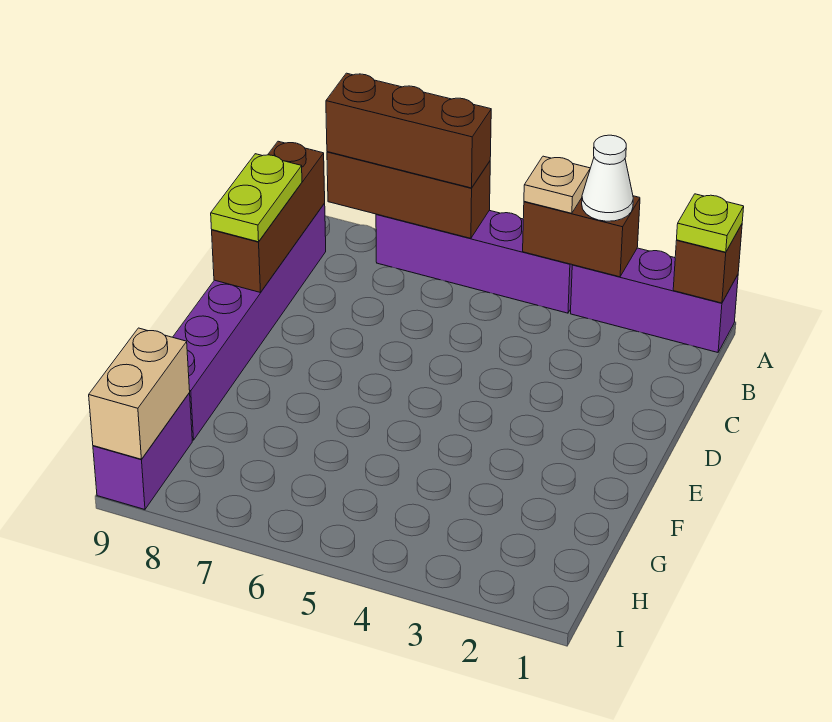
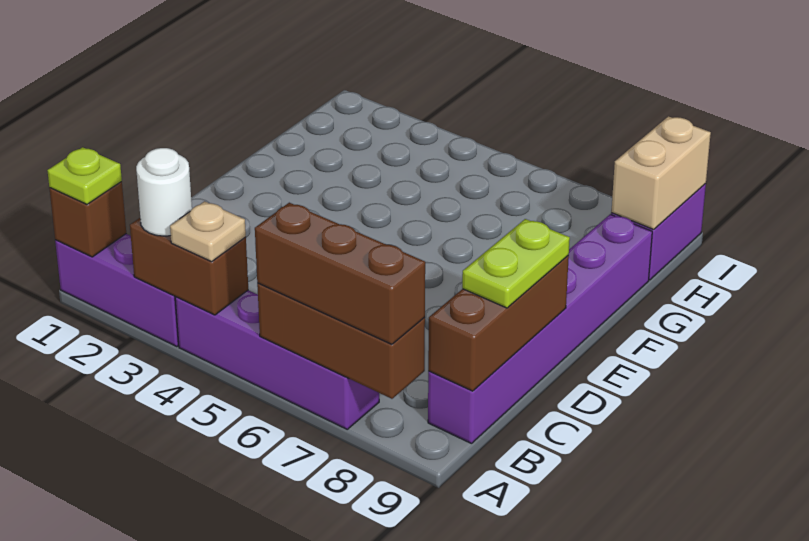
white cone A3 level 3 -> white round brick A3 level 3

